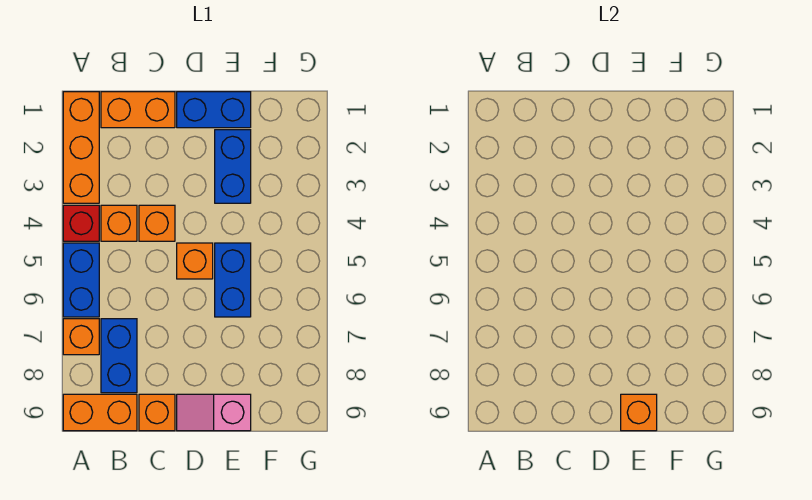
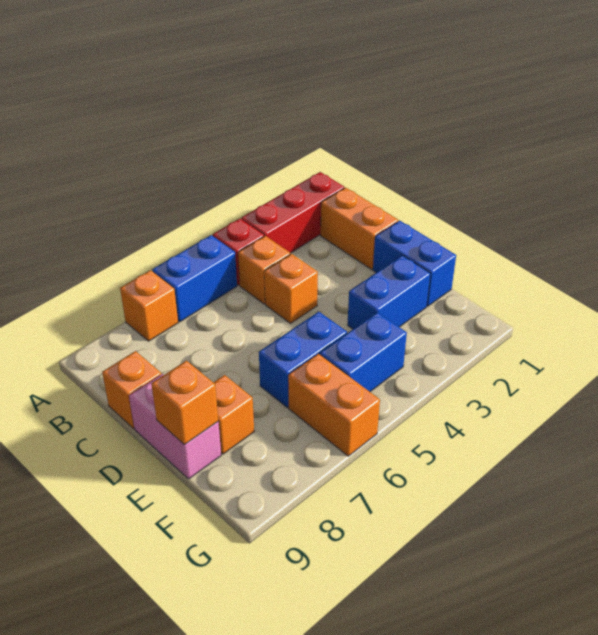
orange brick A1:A3 level 1 -> red brick A1:A3 level 1
orange brick A9:B9 level 1 -> orange brick F6:G6 level 1
blue brick B7:B8 level 1 -> blue brick F4:F5 level 1
orange brick D5 level 1 -> orange brick E8 level 1
pink slope D9:E9 level 1 top E -> pink brick D9:E9 level 1

